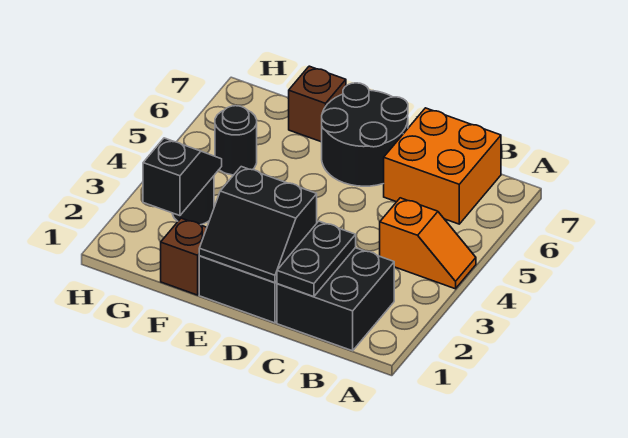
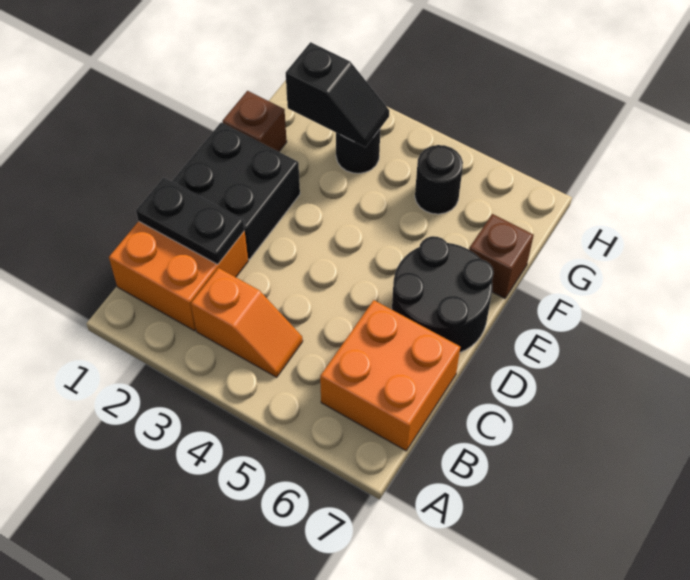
orange slope A4:B4 level 1 top B -> orange slope B3:B4 level 1 top 3
black brick B1:C2 level 1 -> orange brick B1:C2 level 1
black slope D1:E2 level 2 top 2 -> none

